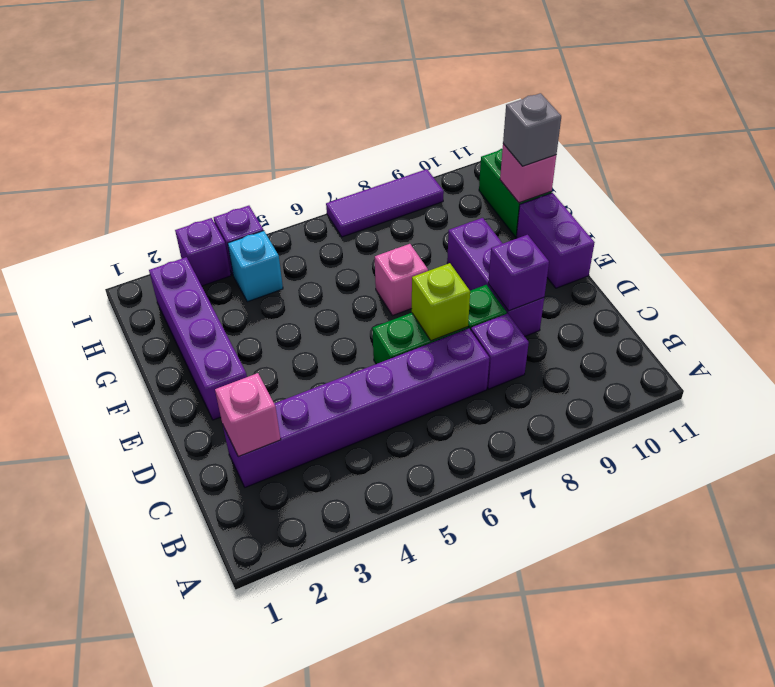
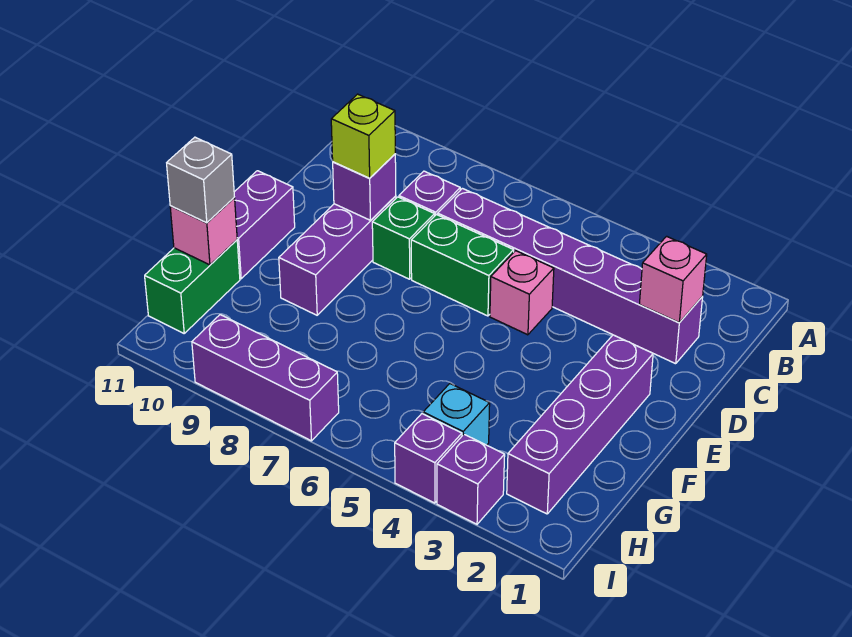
lime brick D7 level 2 -> lime brick D9 level 3
pink brick F7 level 1 -> pink brick D5 level 1
purple tile I7:I9 level 1 -> purple brick I7:I9 level 1

